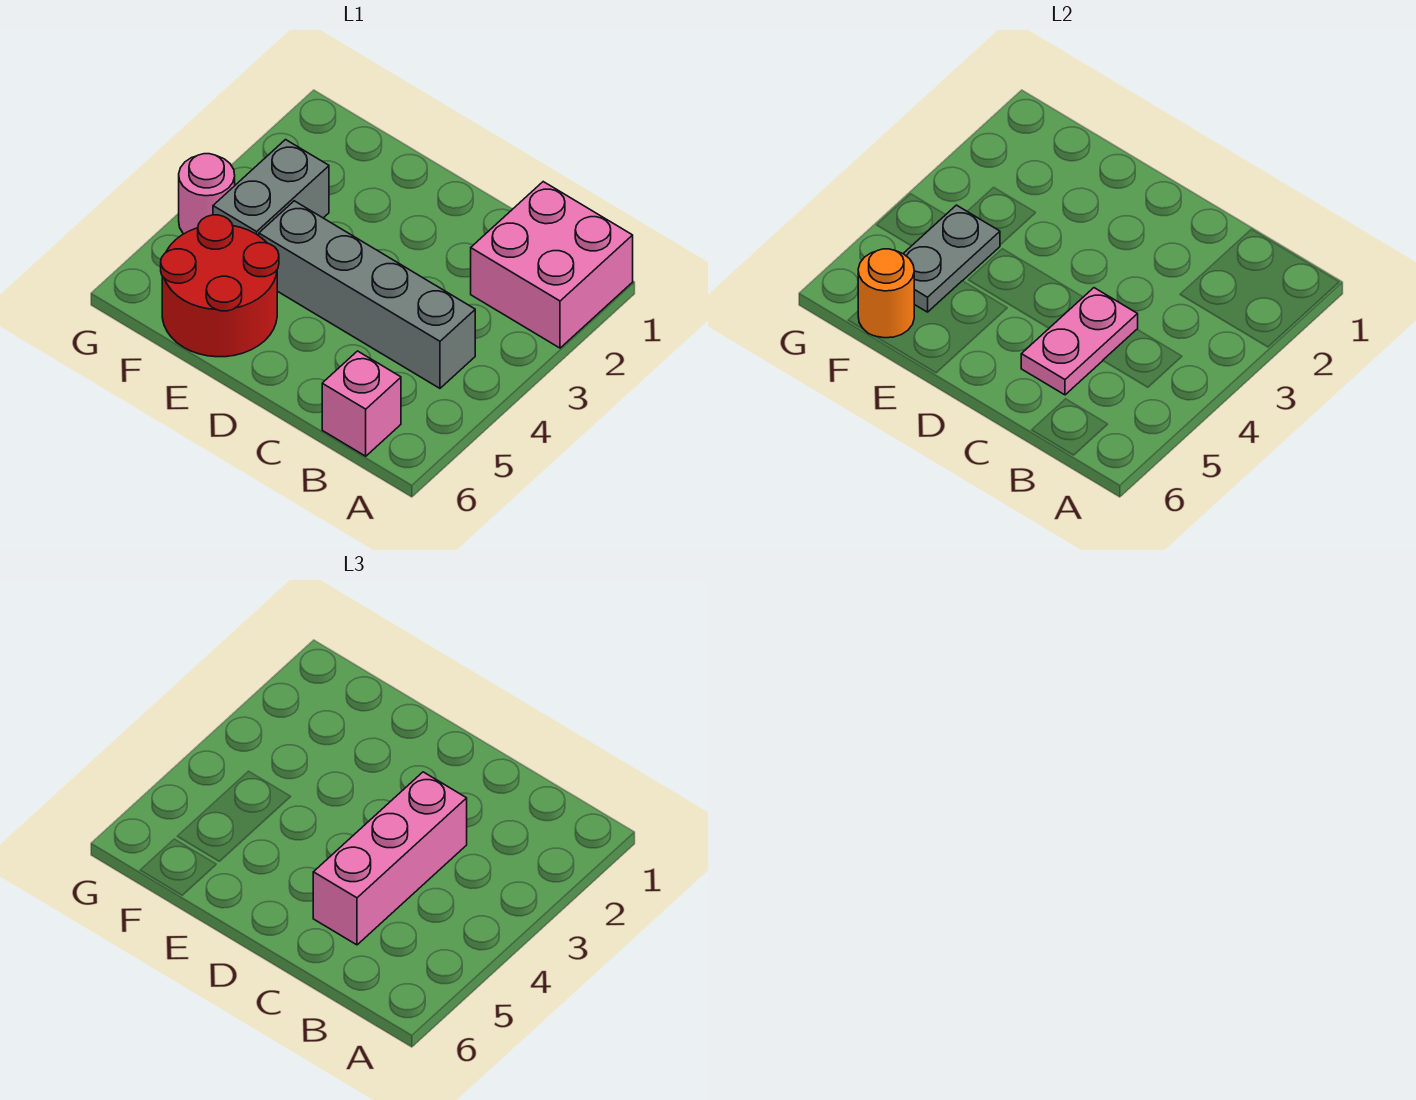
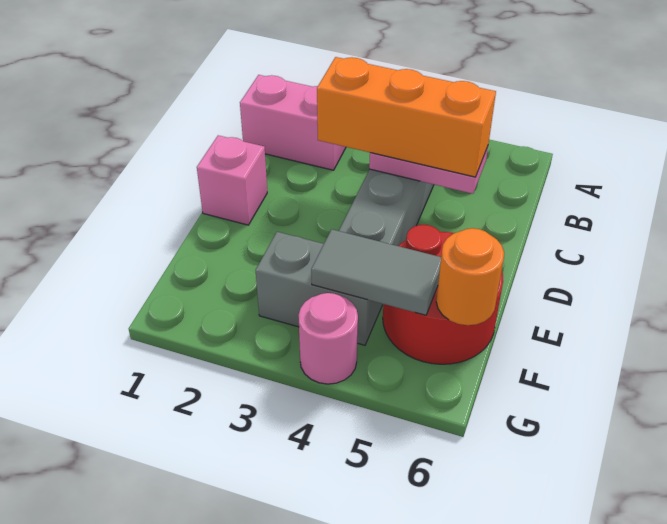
pink brick A1:B2 level 1 -> pink brick B1:B2 level 1
pink brick B6 level 1 -> pink brick D1 level 1
pink brick C3:C5 level 3 -> orange brick C3:C5 level 3
grey plate F4:F5 level 2 -> grey tile F4:F5 level 2

